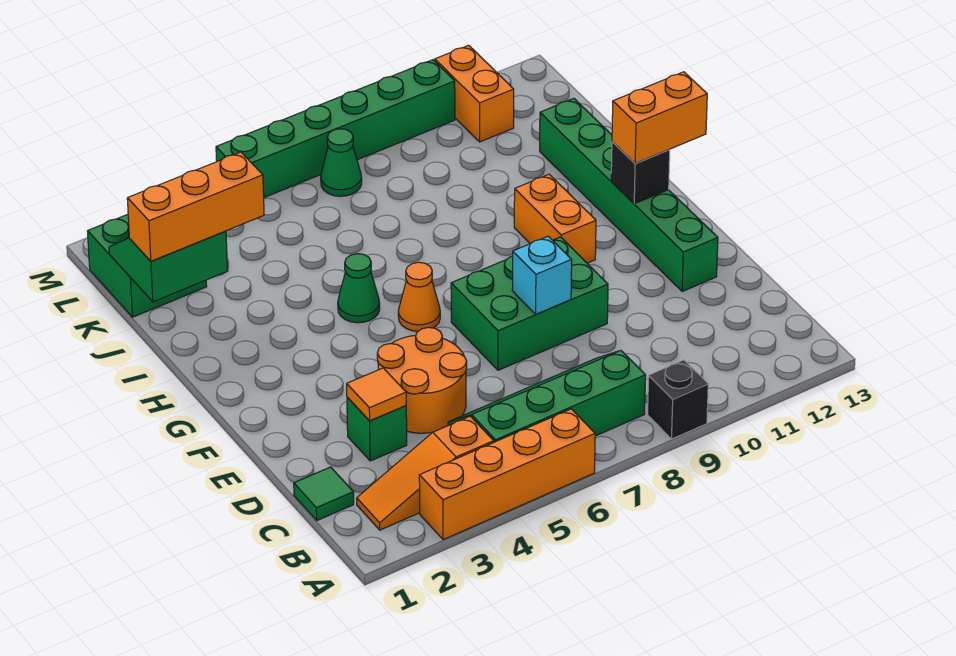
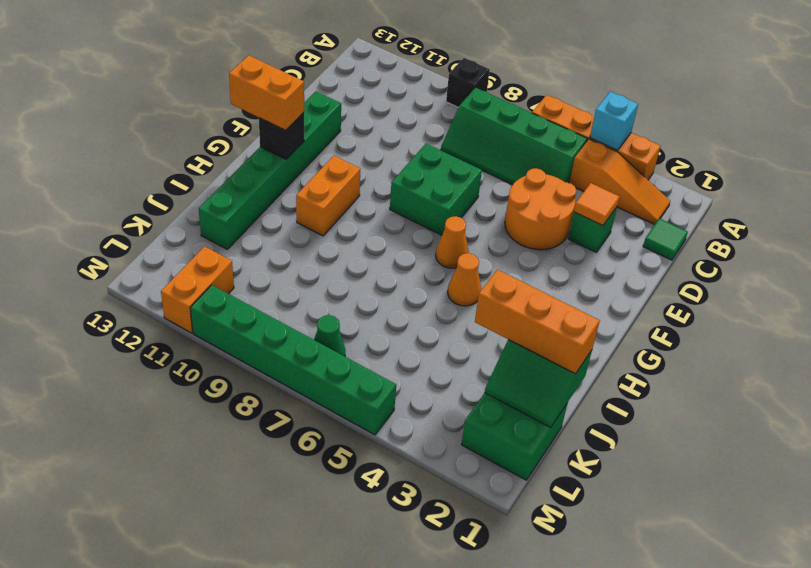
green brick E7:F9 level 1 -> green brick E7:F8 level 1
cyan brick E8 level 2 -> cyan brick A4 level 2
green cone H5 level 1 -> orange cone H5 level 1

